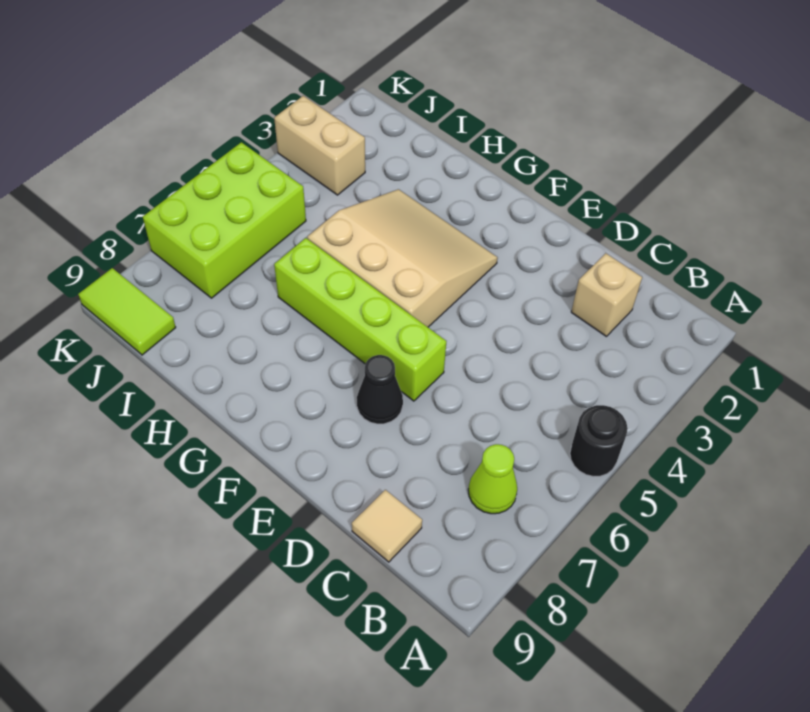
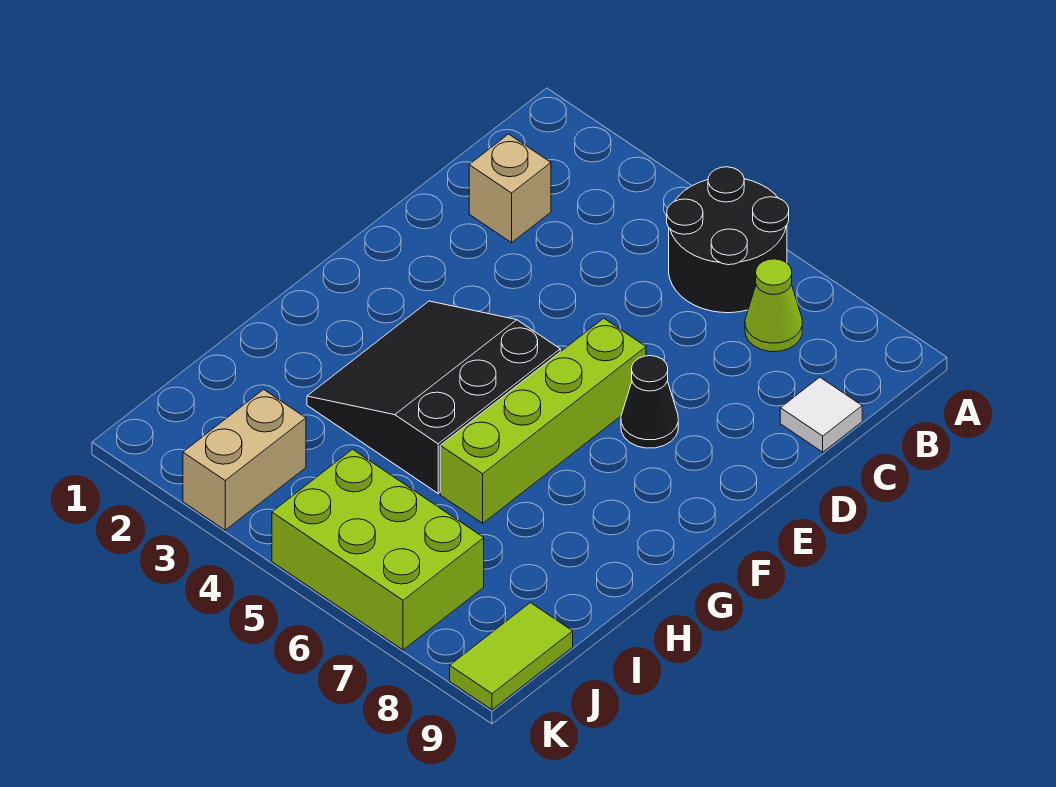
black round brick A5 level 1 -> black round brick A5:B6 level 1
tan tile C9 level 1 -> white tile C9 level 1
tan slope F3:H5 level 1 top 5 -> black slope F3:H5 level 1 top 5

